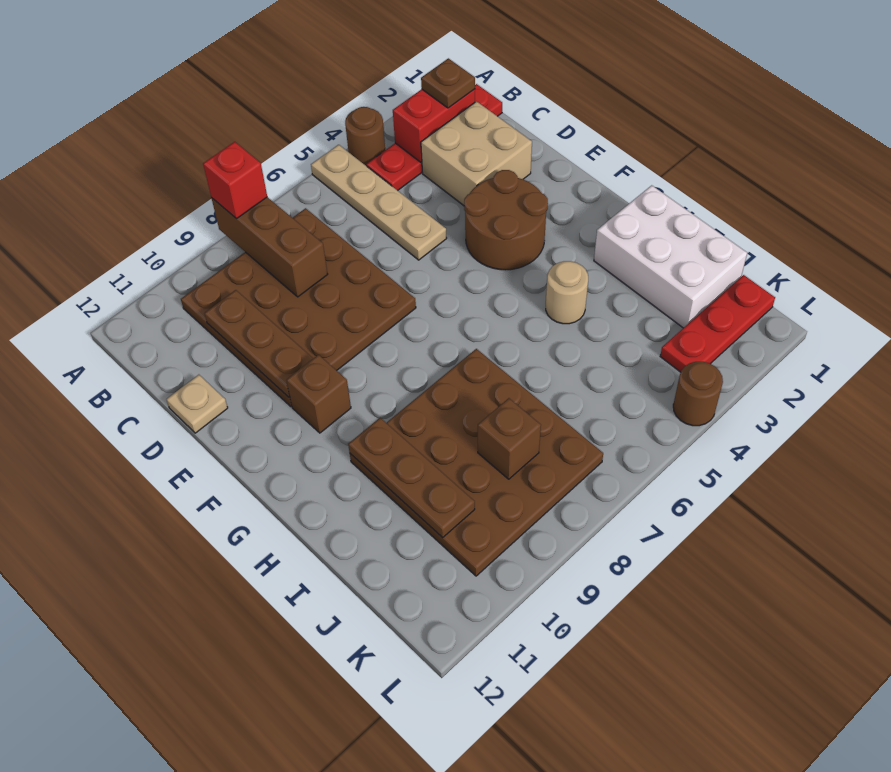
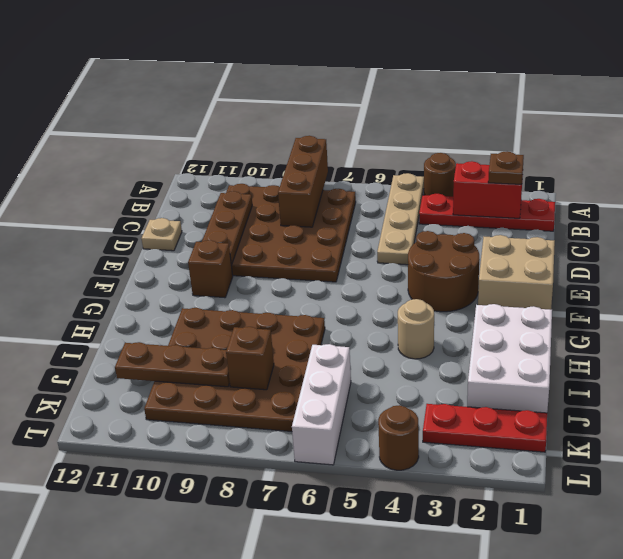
red brick A8 level 3 -> none
tan brick C2:D3 level 1 -> tan brick E1:F2 level 1
brown plate H10:J10 level 2 -> brown plate J9:J11 level 2
none -> white brick J6:L6 level 1

